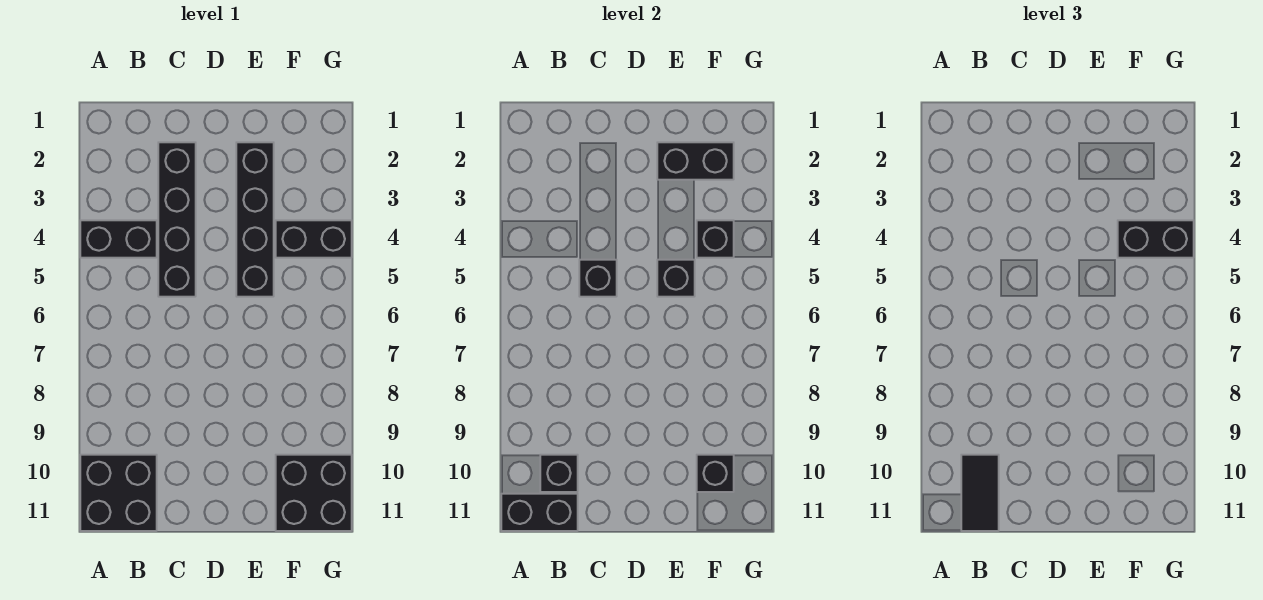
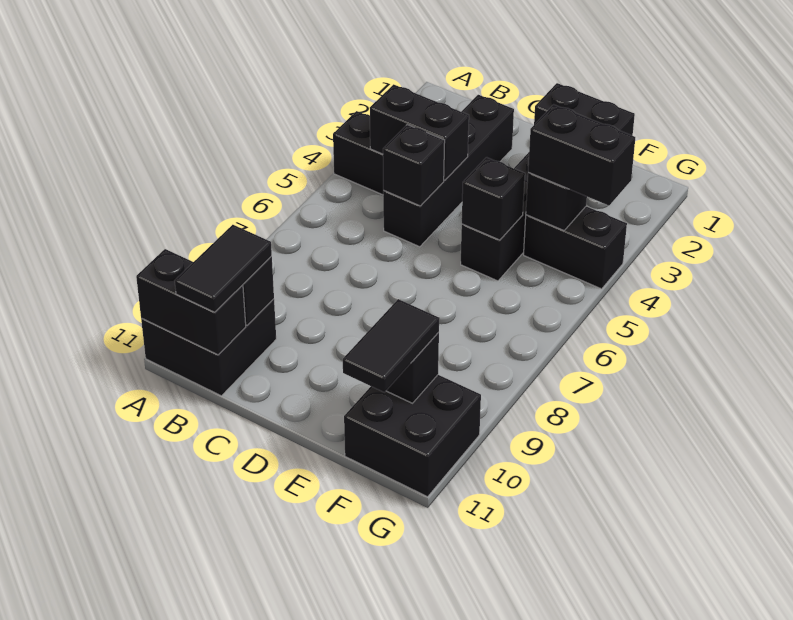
none -> black brick B4:C4 level 2
none -> black tile F10:F11 level 3

